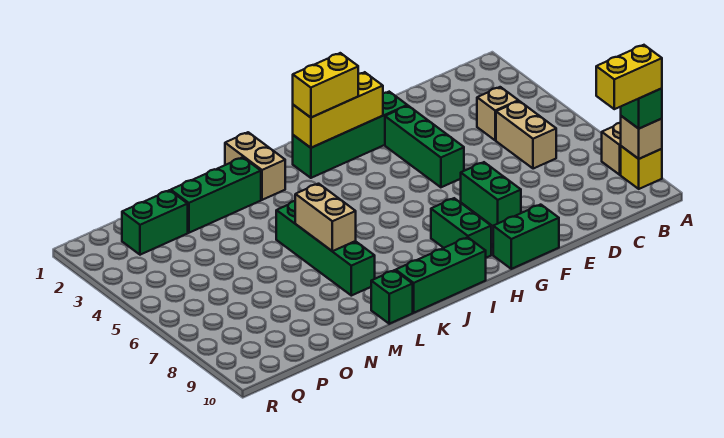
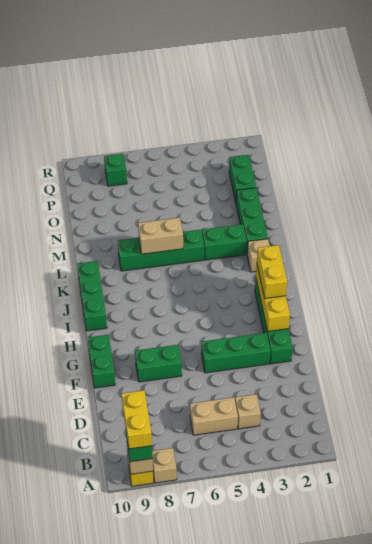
green brick H8:H9 level 1 -> green brick L3:L4 level 1
tan brick K1:K2 level 1 -> tan brick K2 level 1
green brick L10 level 1 -> green brick Q8 level 1

